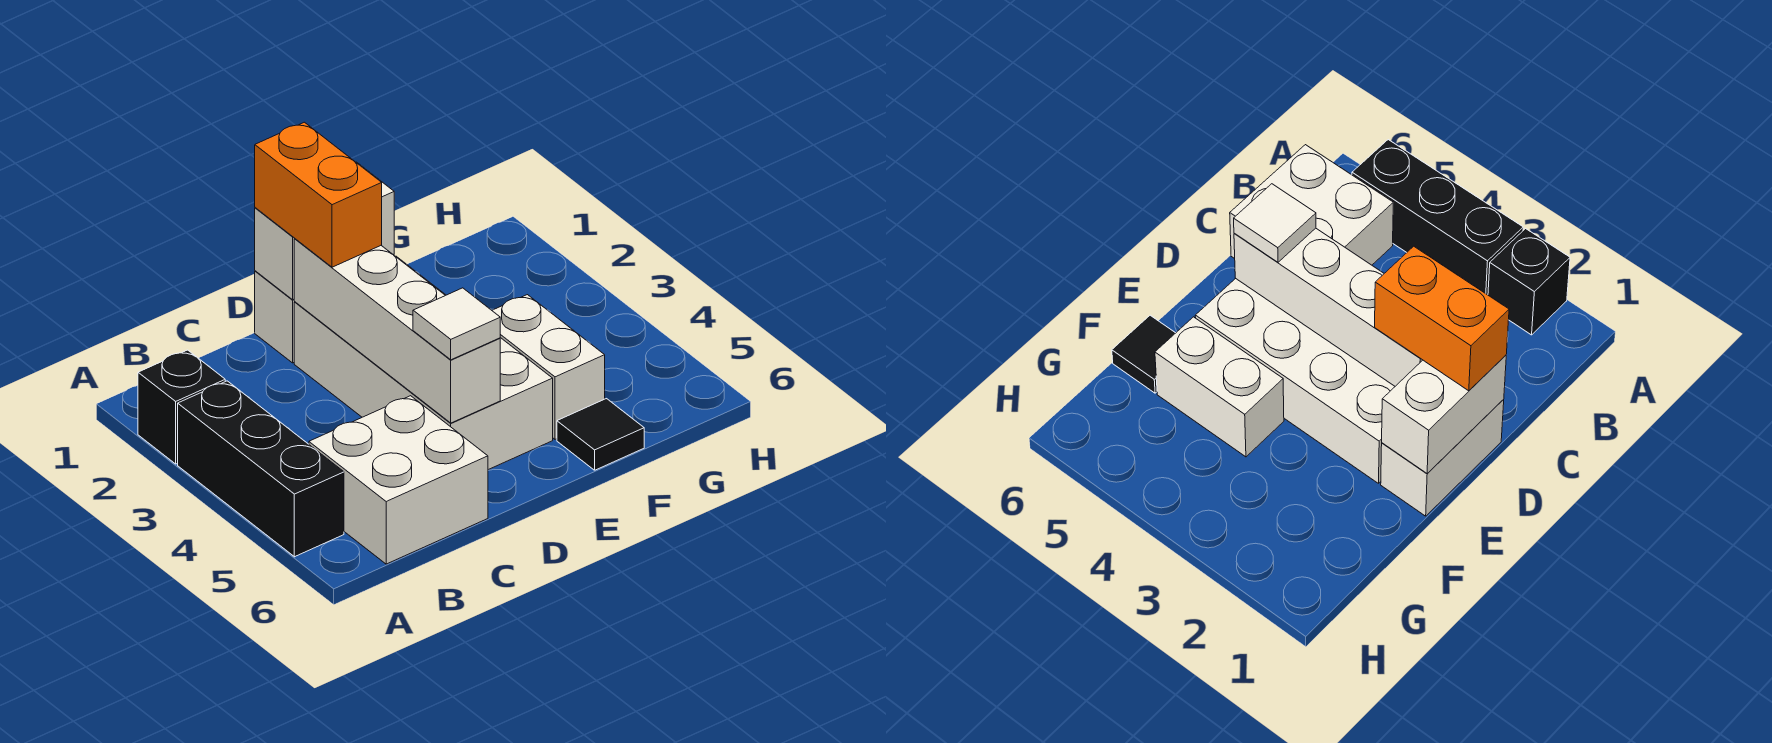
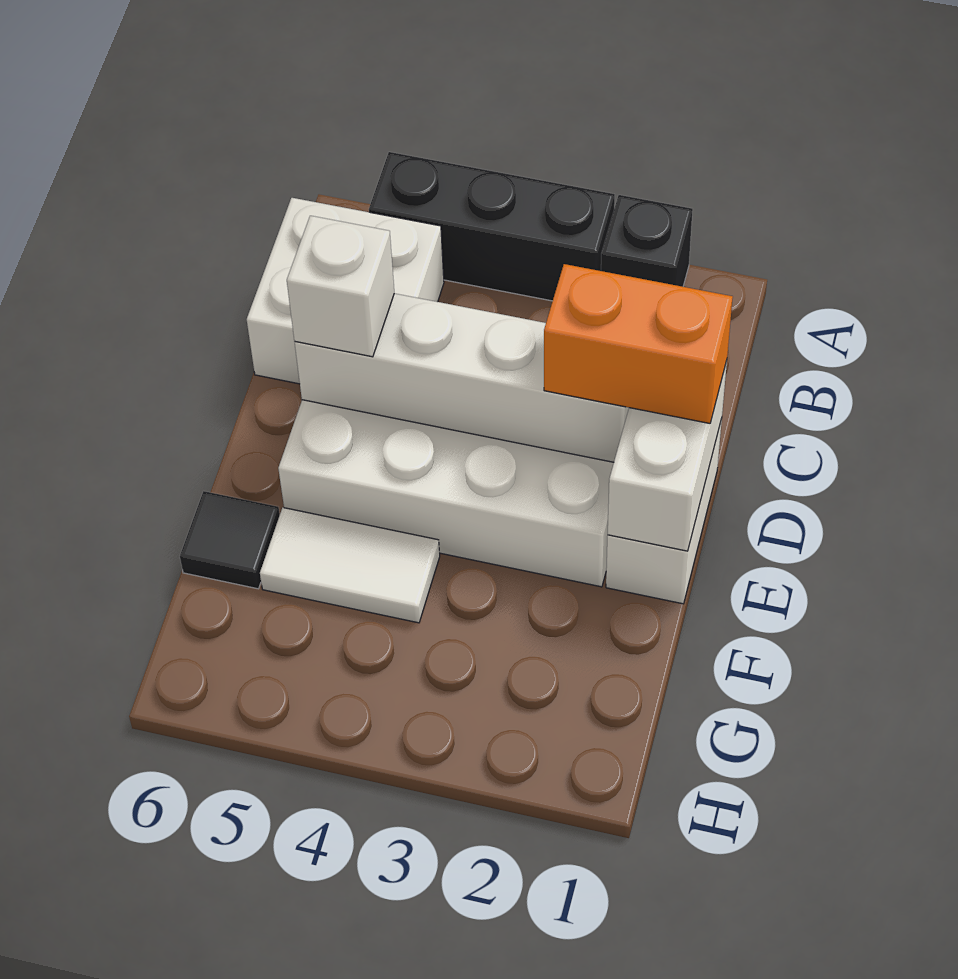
white tile D5 level 3 -> white brick D5 level 3
white brick F4:F5 level 1 -> white tile F4:F5 level 1

